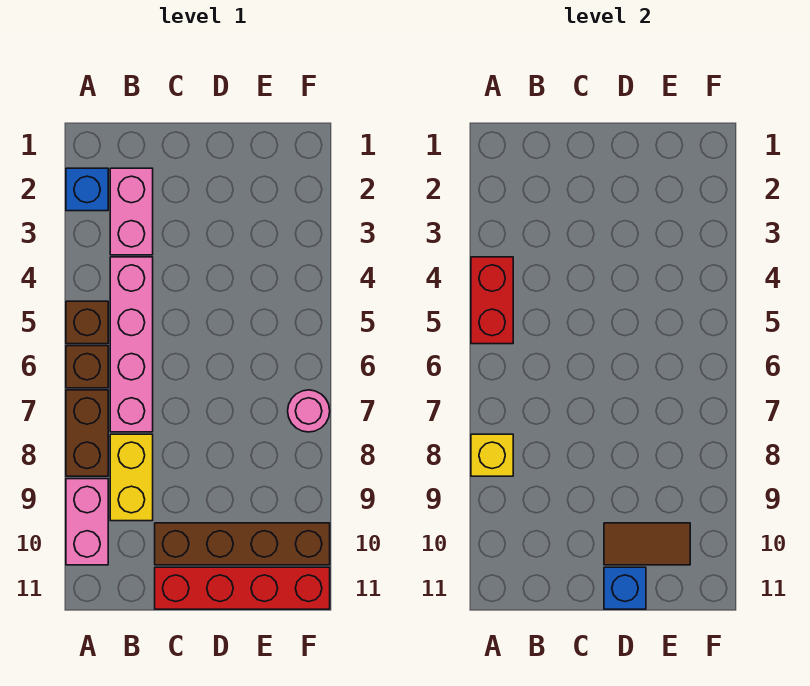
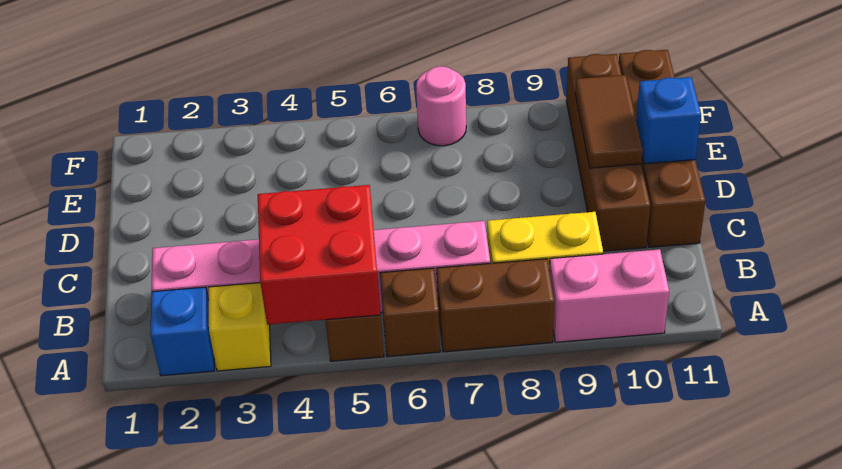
red brick A4:A5 level 2 -> red brick A4:B5 level 2
yellow brick A8 level 2 -> yellow brick A3 level 1
red brick C11:F11 level 1 -> brown brick C11:F11 level 1

